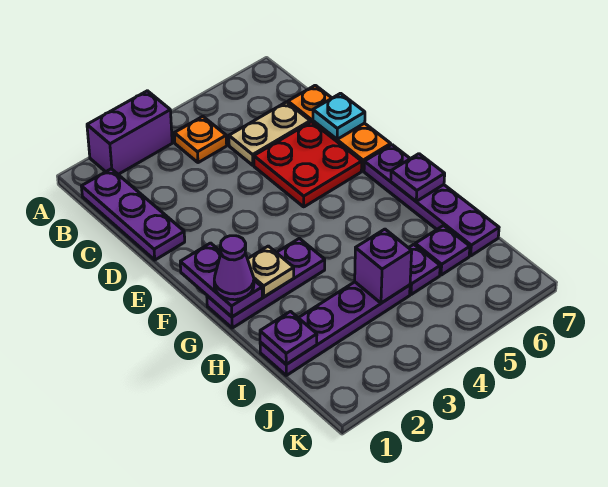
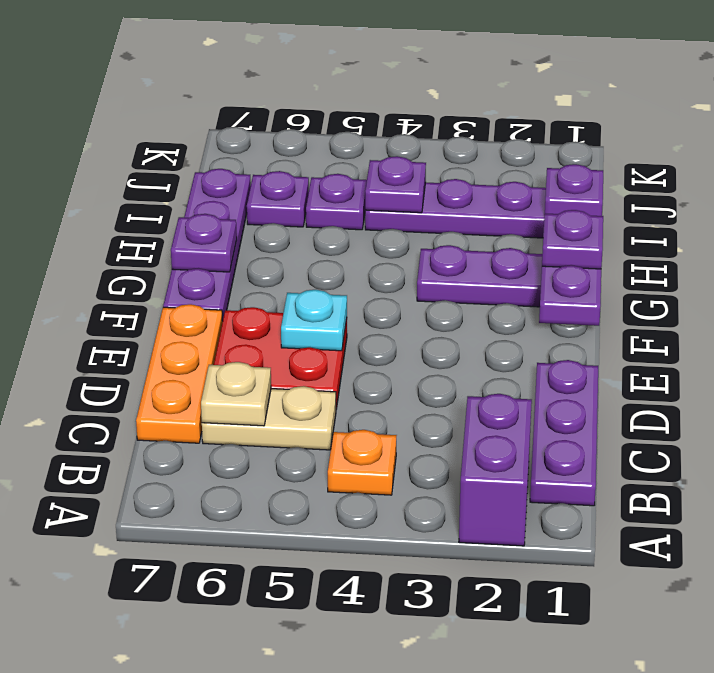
purple brick A2:A3 level 1 -> purple brick A2:B2 level 1
cyan plate D7 level 2 -> cyan plate E5 level 2
purple cone G1 level 3 -> purple plate G1 level 3
tan plate G2 level 2 -> tan plate C6 level 2
purple brick I4 level 2 -> purple plate I4 level 2

